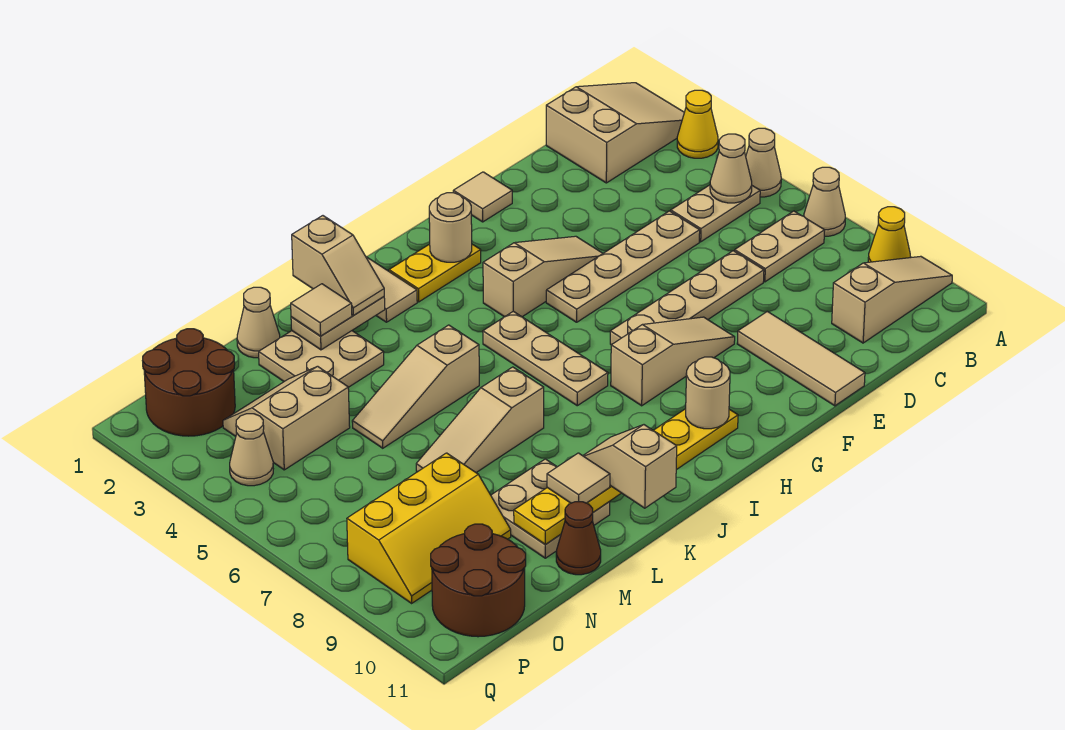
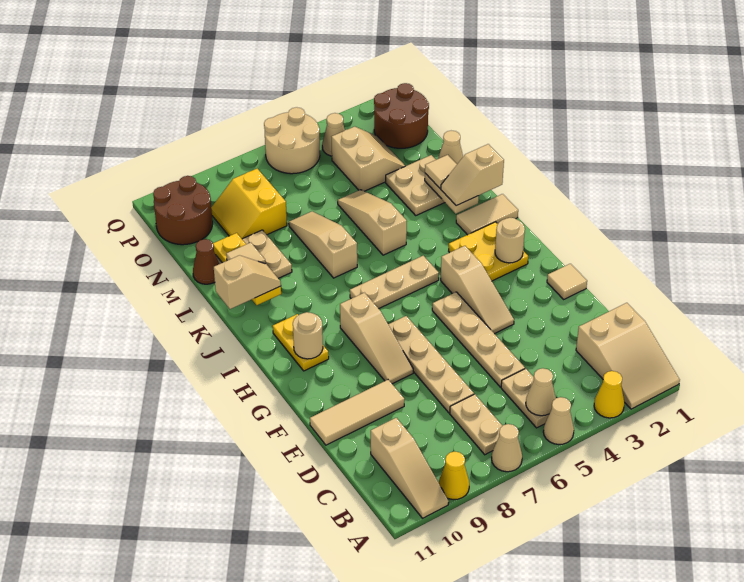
yellow plate H2:I2 level 1 -> yellow plate H2:I3 level 1
yellow slope N8:P9 level 1 top 8 -> yellow slope N8:O9 level 1 top 8
none -> tan round brick P5:Q6 level 1

